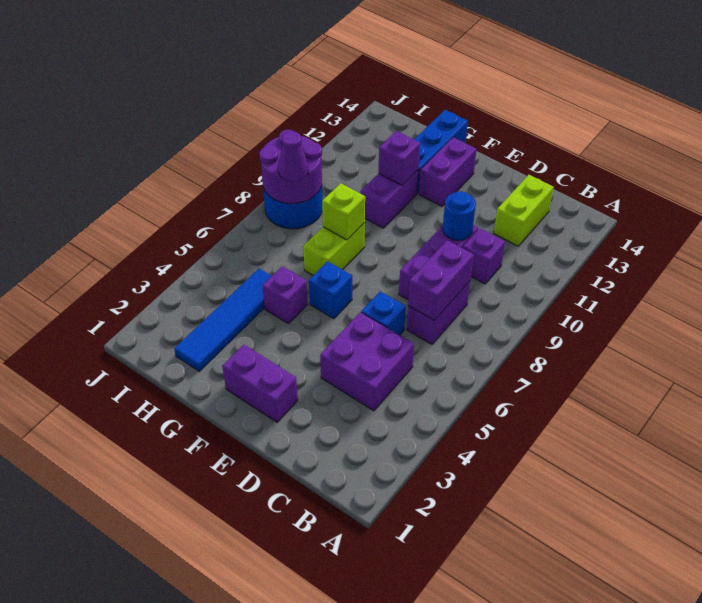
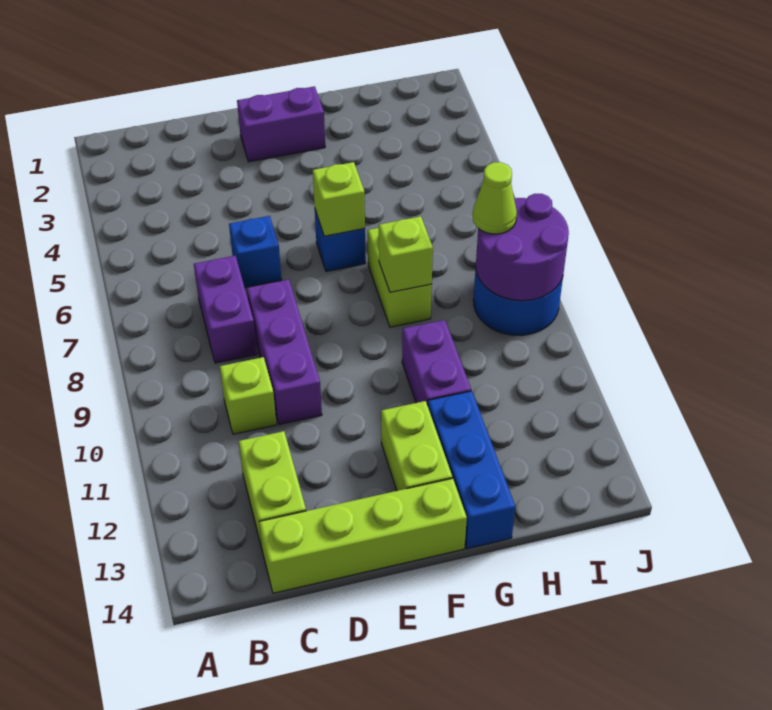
purple brick C4:D5 level 1 -> none
purple brick C7:C8 level 2 -> none
purple brick C10 level 1 -> lime brick C10 level 1
none -> lime brick C14:F14 level 1
blue round brick D10 level 2 -> none
none -> lime brick F6 level 2
purple brick F12:F13 level 1 -> lime brick F12:F13 level 1
purple brick G5 level 1 -> none
purple brick G11 level 2 -> none
blue tile H2:H5 level 1 -> none
purple cone I8 level 3 -> lime cone I8 level 3

